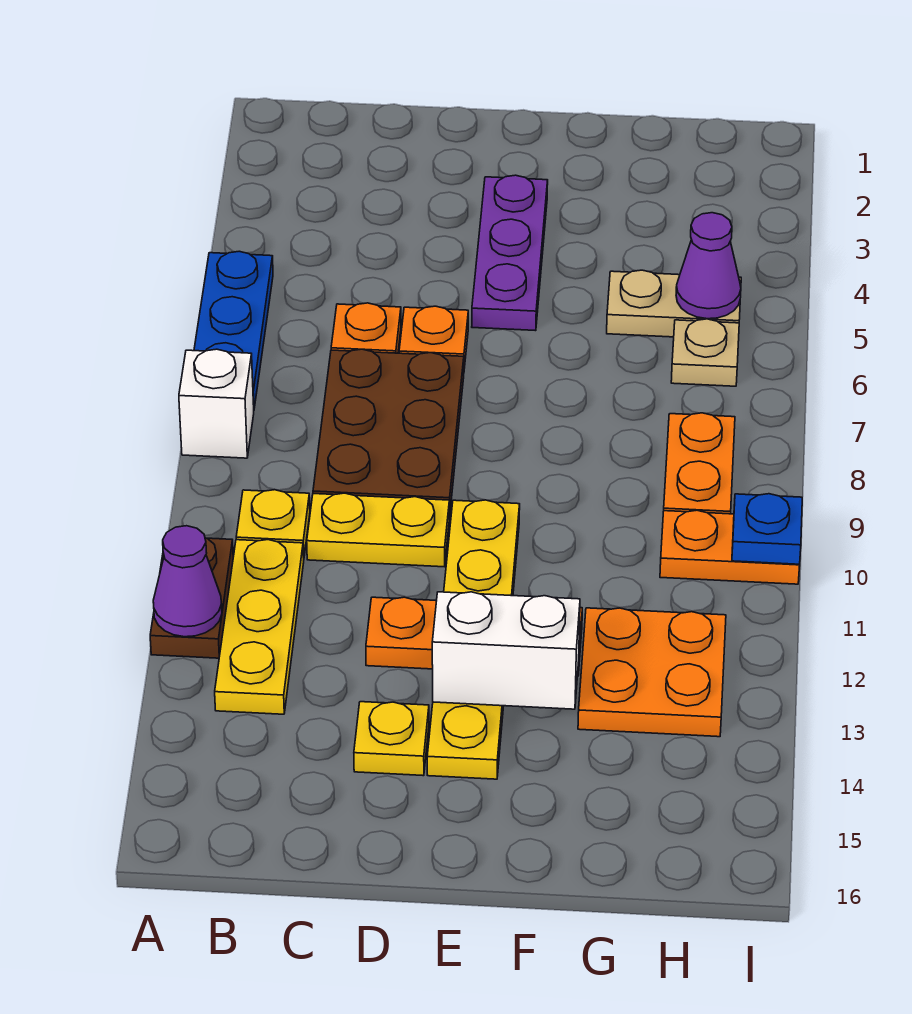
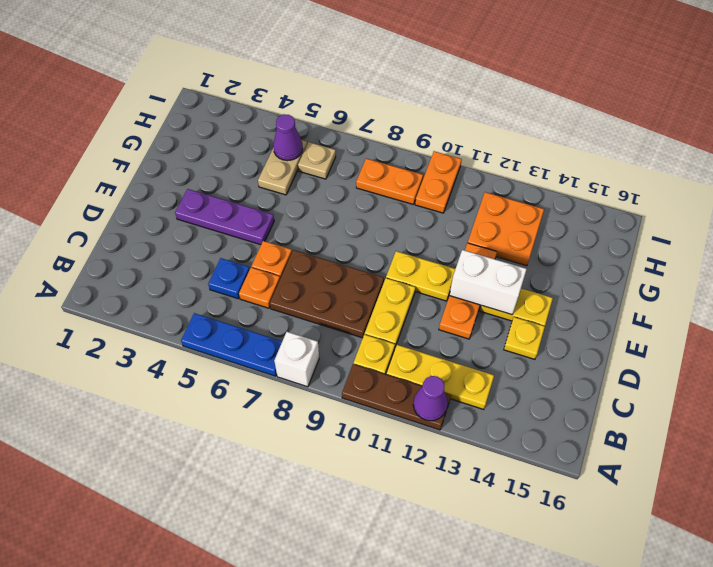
brown plate A11:A12 level 1 -> brown plate A10:A12 level 1
white brick E13:F13 level 2 -> white brick E12:E13 level 2
blue plate I10 level 2 -> blue plate C5 level 1

